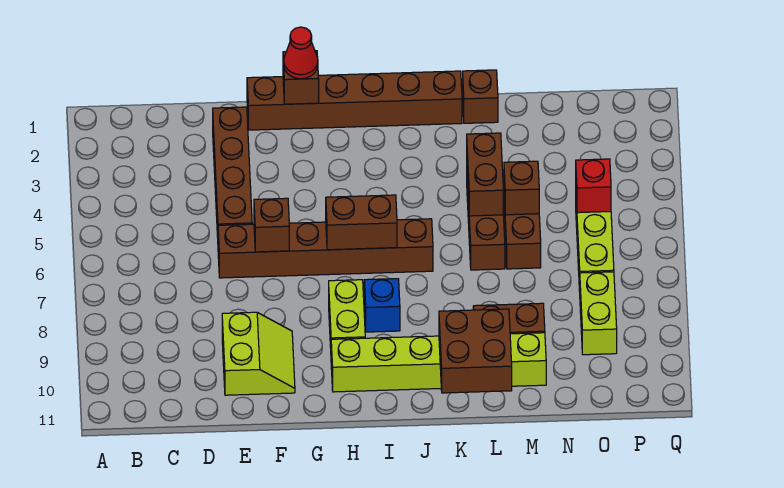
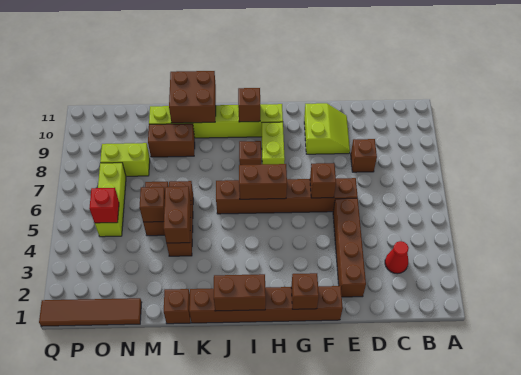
none -> brown brick D8 level 1
lime slope E9:F10 level 1 top E -> lime slope E9:F10 level 1 top F
red cone G1 level 3 -> red cone C3 level 1
none -> brown brick I1:J1 level 2
blue brick I8 level 1 -> brown brick I8 level 1
none -> brown brick I10 level 2
none -> brown tile N1:Q1 level 1
lime brick O8:O9 level 1 -> lime brick N8:O8 level 1

